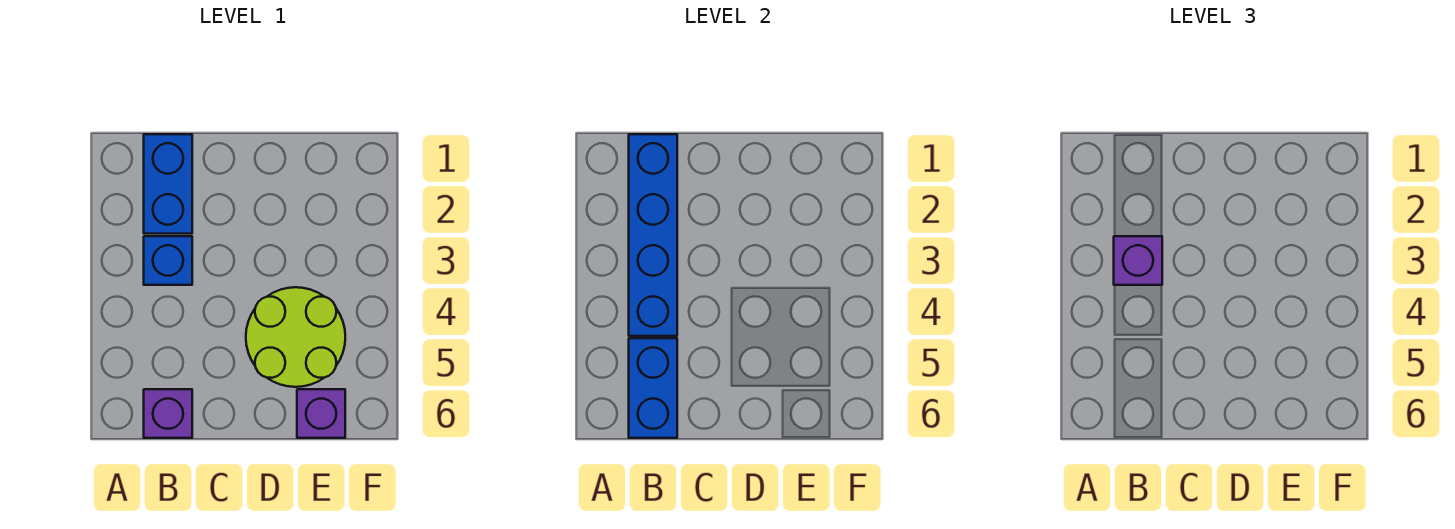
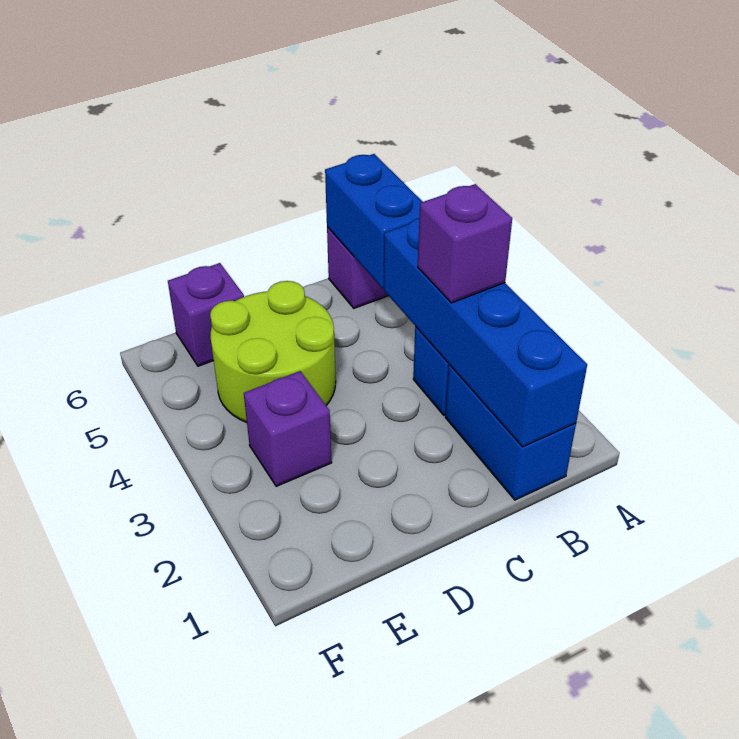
none -> purple brick E3 level 1

